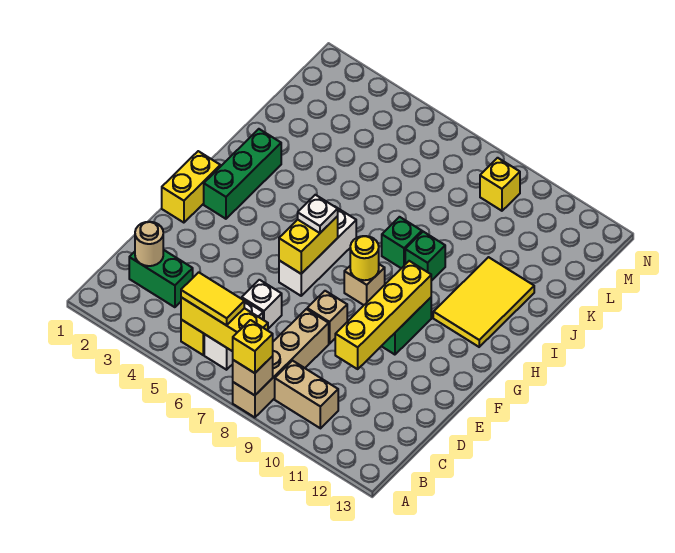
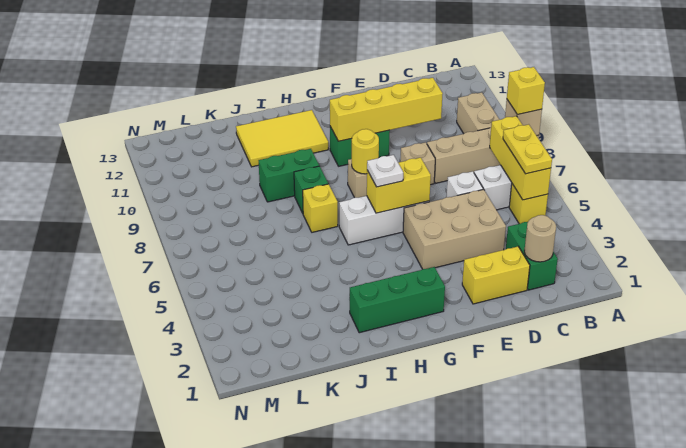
yellow tile B5:B6 level 3 -> yellow plate B5:B6 level 3
none -> tan brick D4:F5 level 1
yellow brick F1:G1 level 1 -> yellow brick D2:E2 level 1
green brick I9 level 1 -> green brick I9:J9 level 1
yellow brick M9 level 1 -> yellow brick I7 level 1

